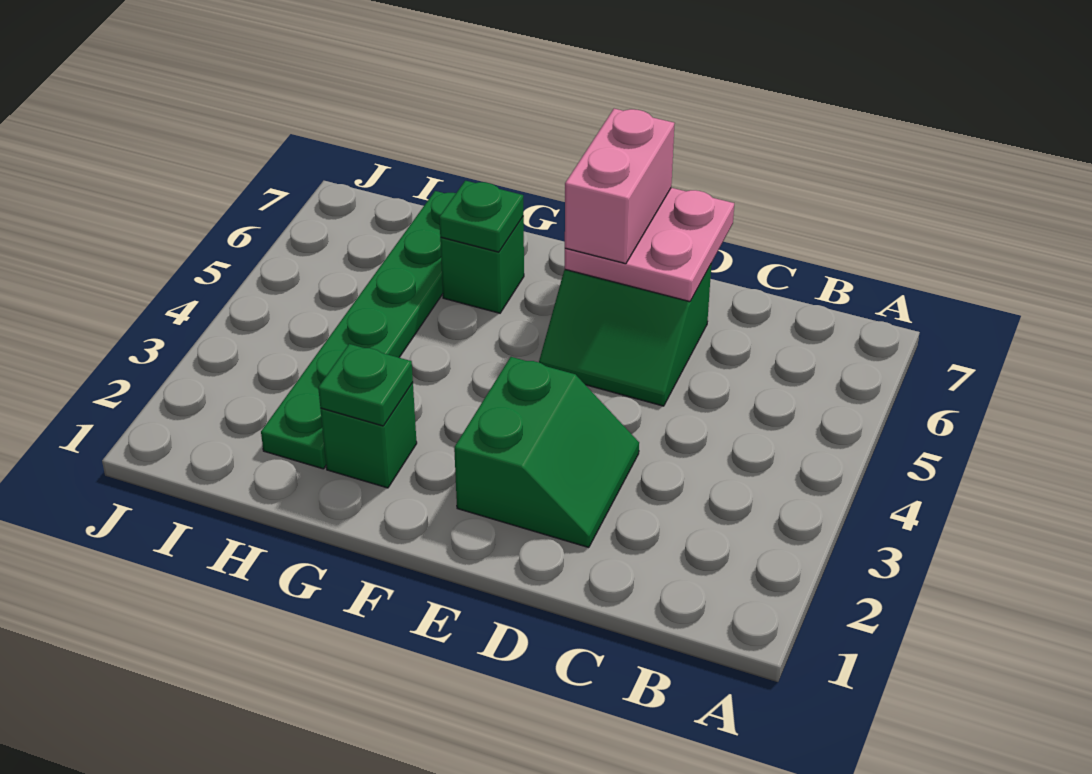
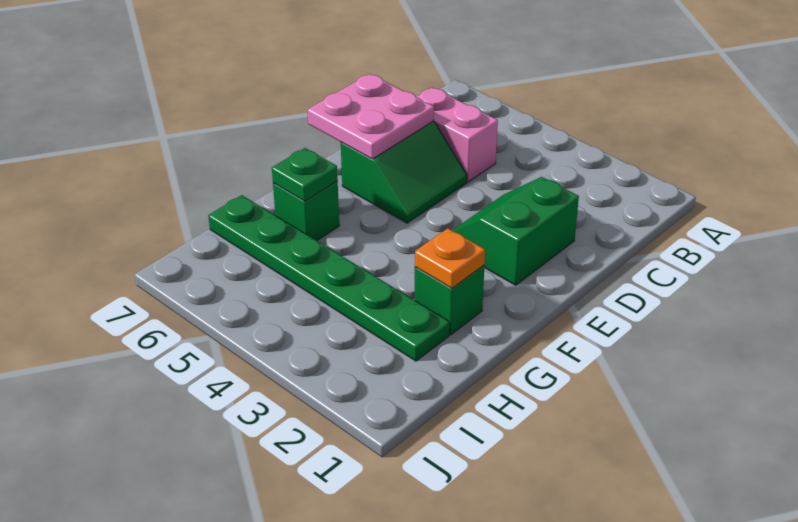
green slope D2:E3 level 1 top E -> green slope D2:E3 level 1 top 2
pink brick E6:E7 level 3 -> pink brick C5:C6 level 1
green plate G2 level 2 -> orange plate G2 level 2

